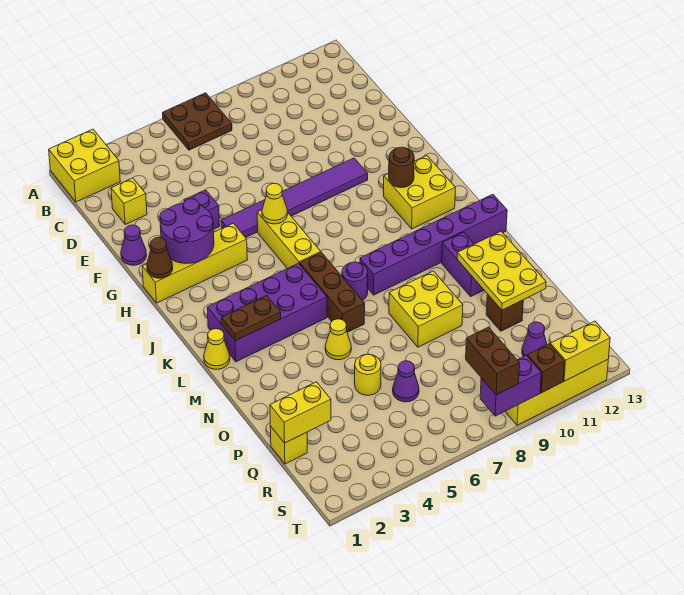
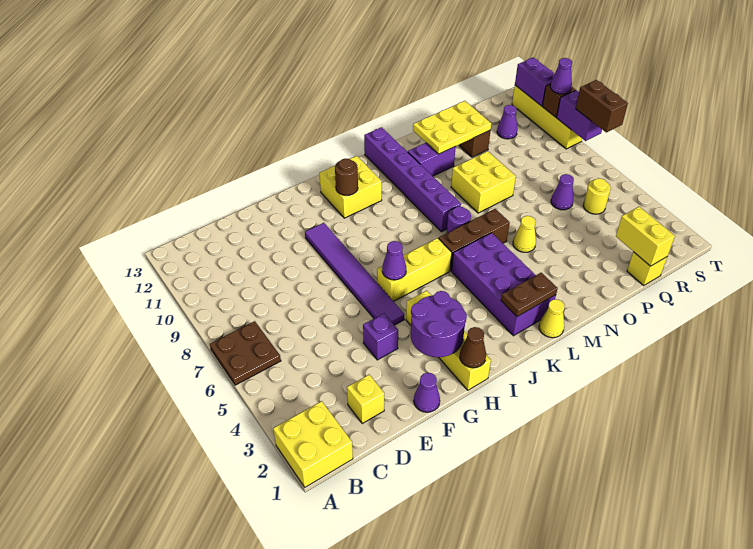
yellow cone H6 level 2 -> purple cone H6 level 2
brown plate L2:L3 level 2 -> brown plate K2:L2 level 2
yellow round brick P5 level 1 -> yellow round brick R5 level 1
brown brick S8:T8 level 3 -> brown brick T7:T8 level 3
none -> purple cone T10 level 3
yellow brick T11:T12 level 2 -> purple brick T11:T12 level 2

